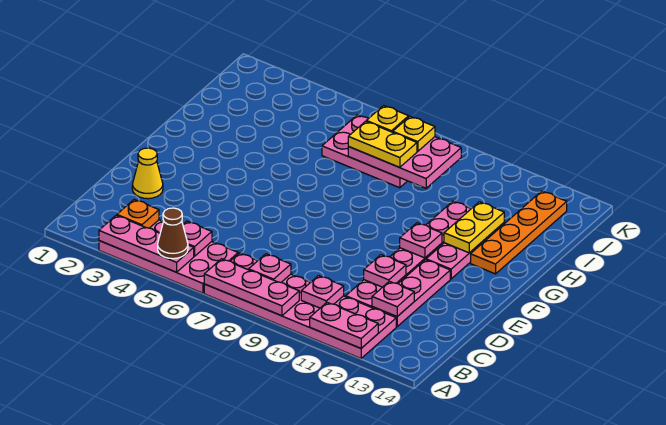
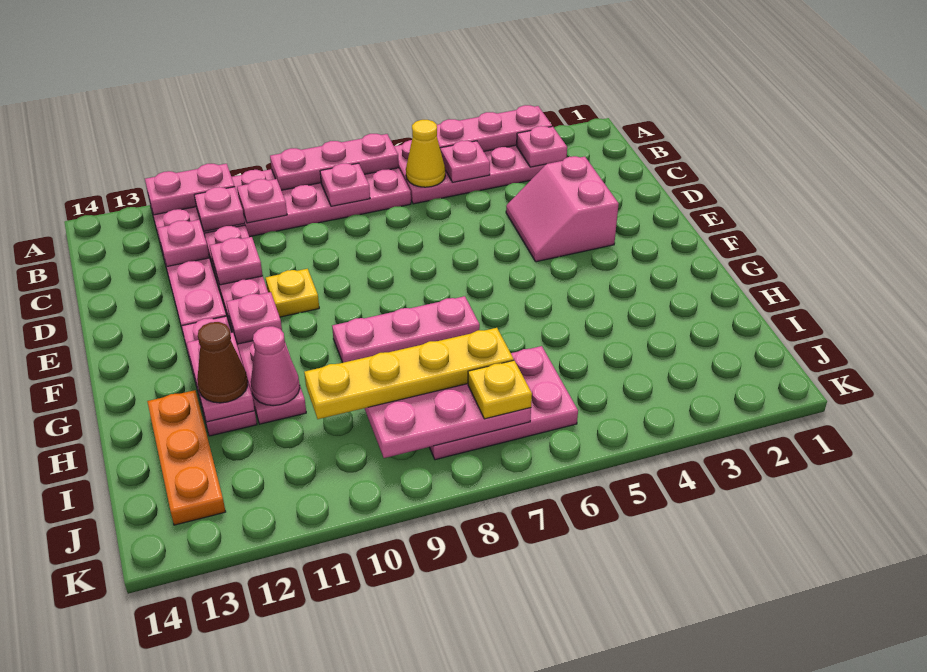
brown cone A5 level 3 -> brown cone H12 level 3
orange plate B3 level 2 -> pink plate B3 level 2
none -> pink plate B11 level 2
yellow cone D2 level 1 -> yellow cone B6 level 2
none -> pink slope D3:E4 level 1 top 3
none -> pink plate G7:G9 level 1
yellow plate G12:H12 level 2 -> pink plate G12:H12 level 2
orange plate G13:J13 level 1 -> orange plate H13:J13 level 1
none -> pink cone H11 level 2
yellow plate I7:I8 level 3 -> yellow plate I7:I10 level 3
yellow plate J8 level 3 -> yellow plate E10 level 1

